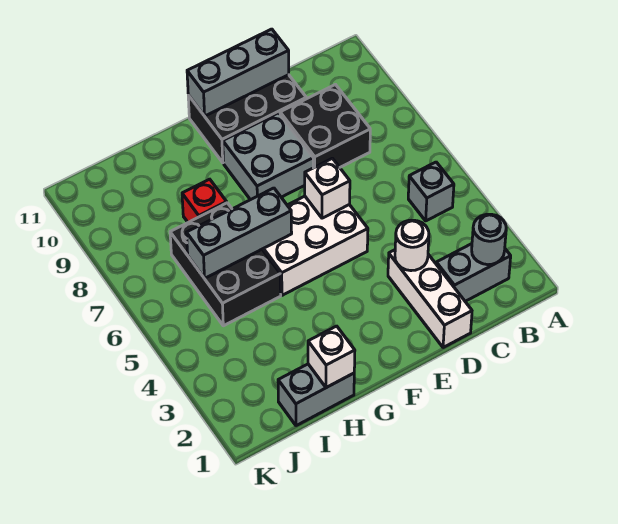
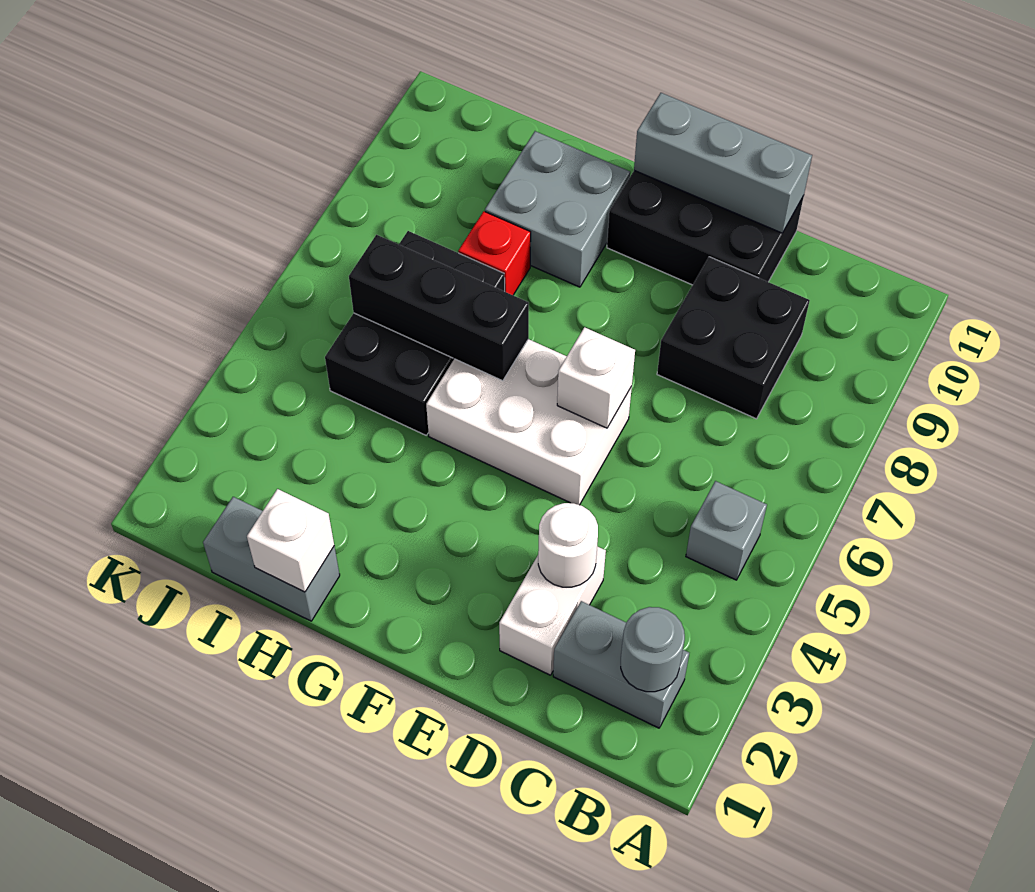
white brick D1:D3 level 1 -> white brick D2:D3 level 1
grey brick E8:F9 level 1 -> grey brick G9:H10 level 1
grey brick G6:I6 level 2 -> black brick G6:I6 level 2

